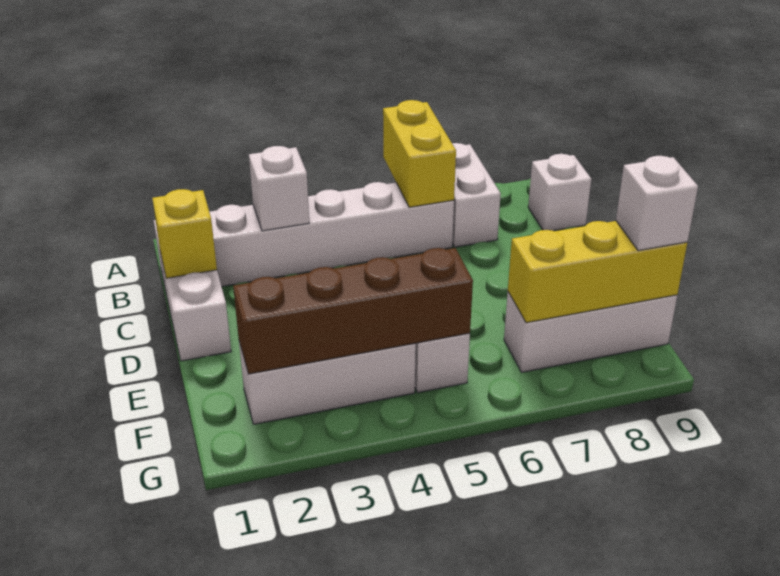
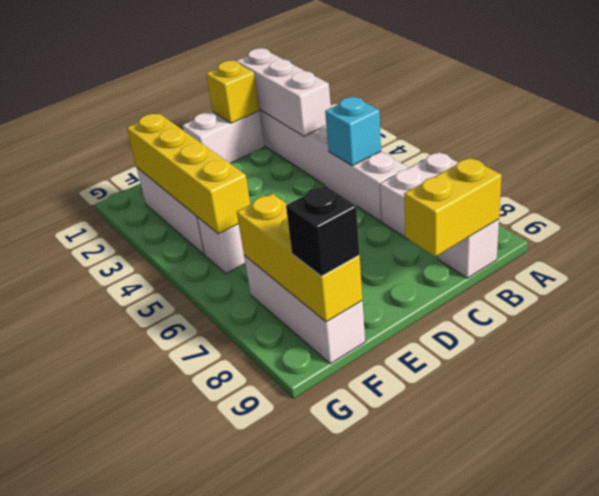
yellow brick A6:B6 level 2 -> yellow brick B9:C9 level 2
white brick B3 level 2 -> white brick B1:B3 level 2
none -> cyan brick B5 level 2
brown brick F2:F5 level 2 -> yellow brick F2:F5 level 2
white brick F9 level 3 -> black brick F9 level 3

